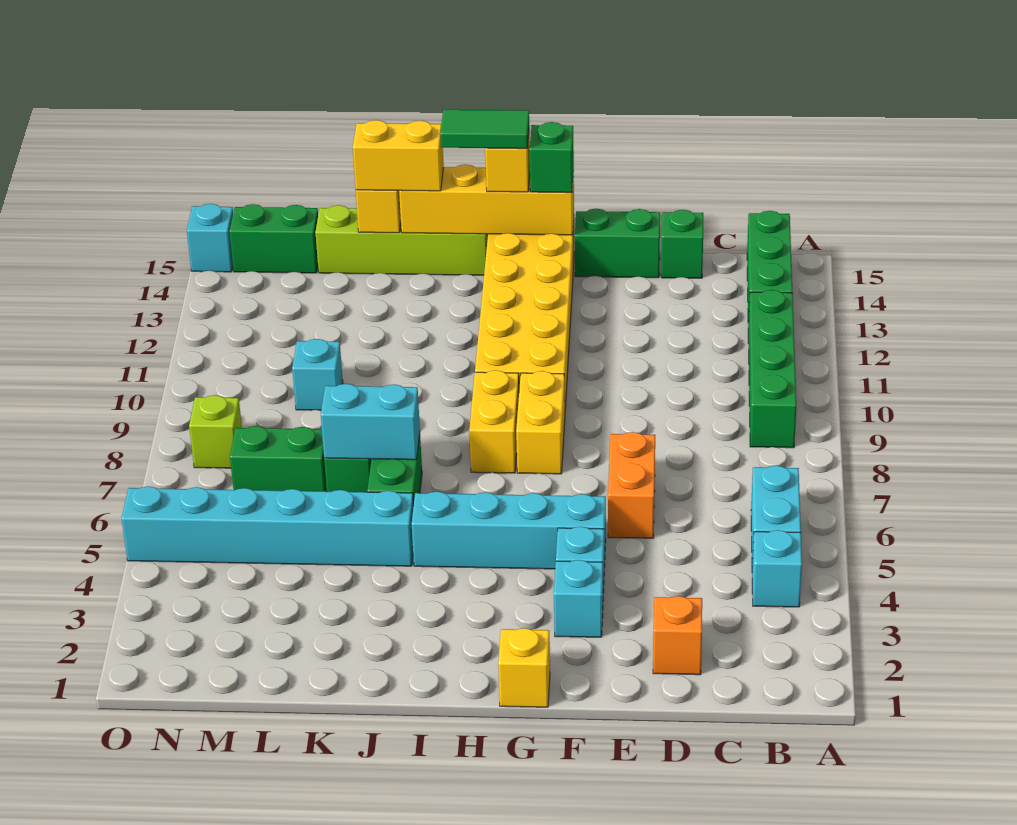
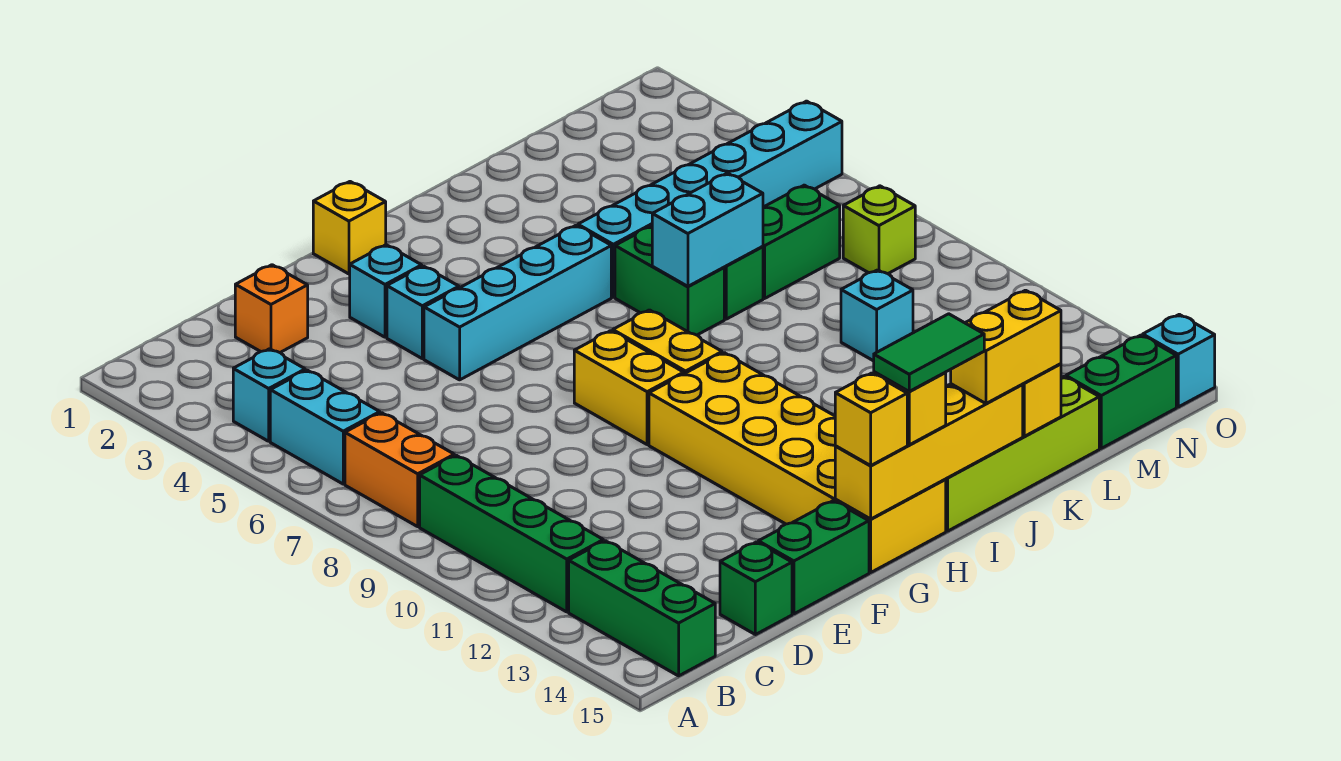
orange brick E6:E7 level 1 -> orange brick B7:B8 level 1
green brick G15 level 3 -> yellow brick G15 level 3

